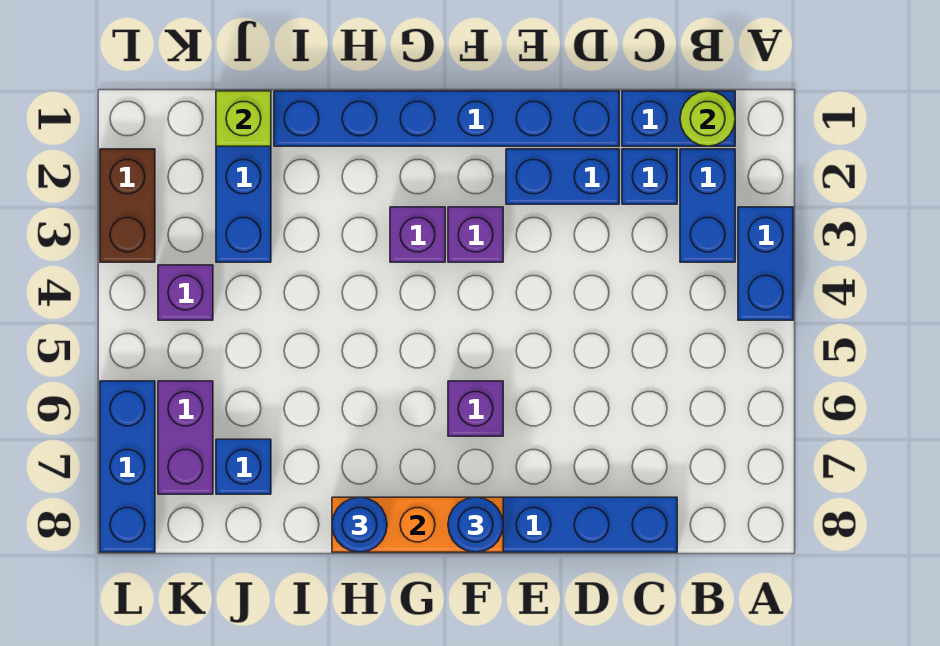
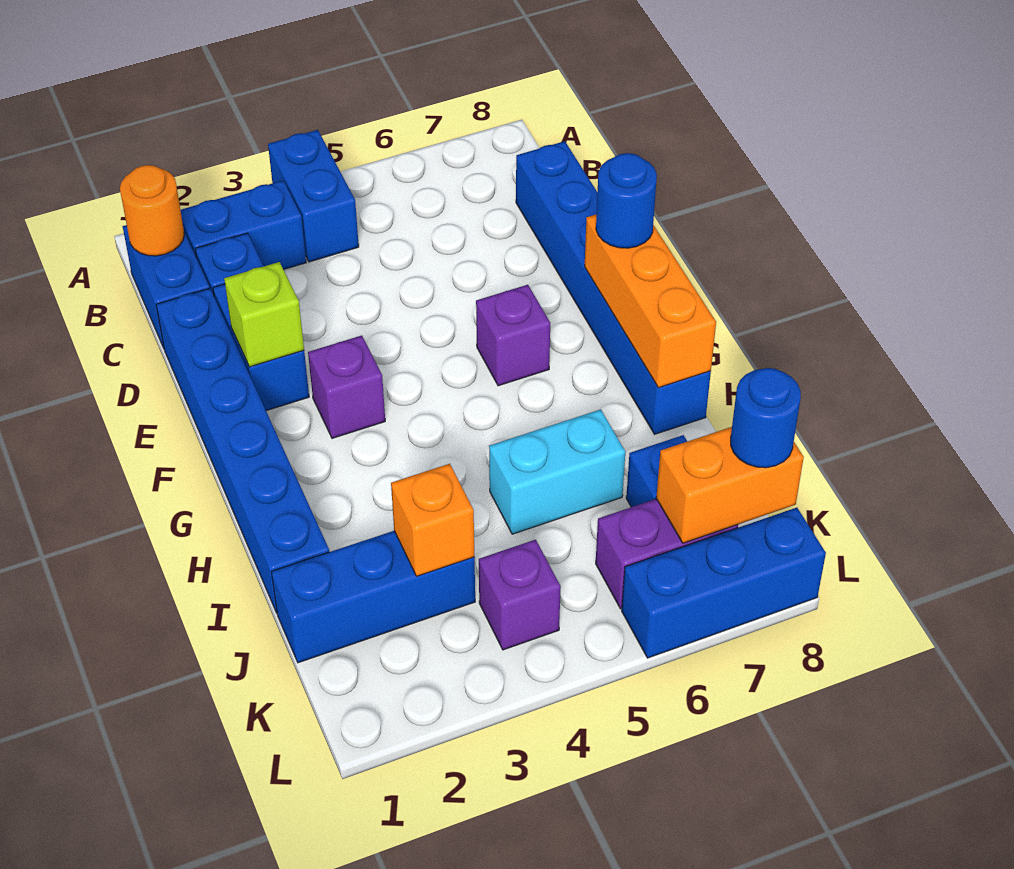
blue brick A3:A4 level 1 -> blue brick A4:B4 level 1
lime round brick B1 level 2 -> orange round brick B1 level 2
purple brick G3 level 1 -> none
blue round brick H8 level 3 -> blue round brick K8 level 3
none -> cyan brick I5:I6 level 1
lime brick J1 level 2 -> lime brick E2 level 2
none -> orange brick J3 level 2
none -> orange brick K7:K8 level 2
brown brick L2:L3 level 1 -> none

